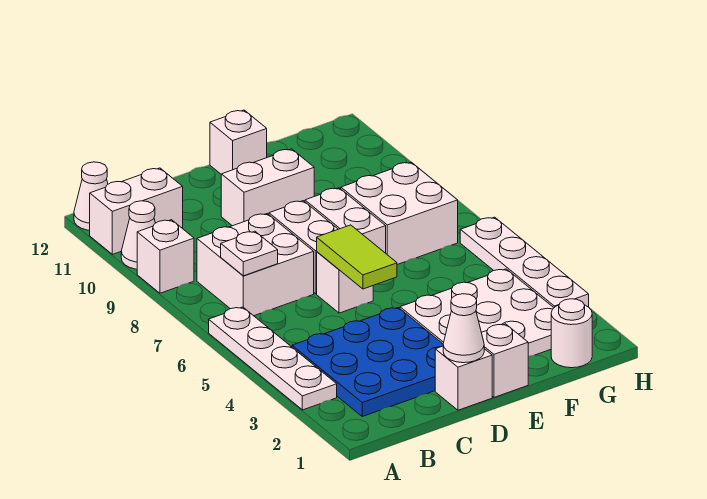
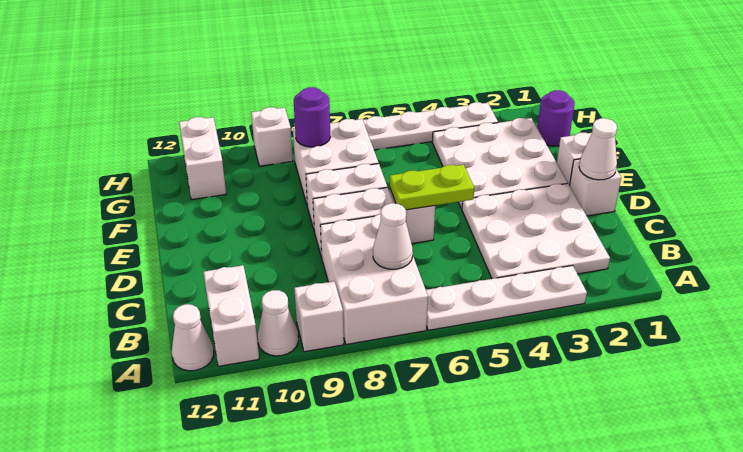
blue plate B2:D4 level 1 -> white plate B2:D4 level 1
white brick B7:C8 level 1 -> white brick A7:C8 level 1
white plate B7 level 2 -> white cone B7 level 2
lime tile D5:D6 level 2 -> lime plate D5:D6 level 2
white brick D10:E10 level 1 -> white brick G11:H11 level 1
white brick E12 level 1 -> white brick H9 level 1
white round brick G1 level 1 -> purple round brick G1 level 1
none -> purple round brick G8 level 2

